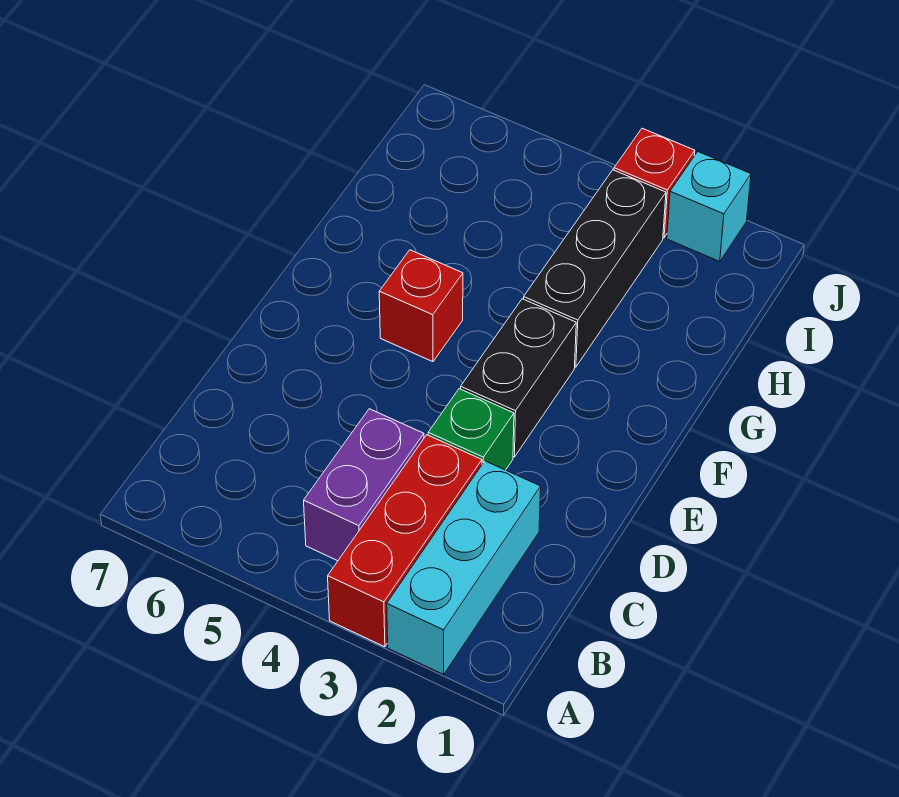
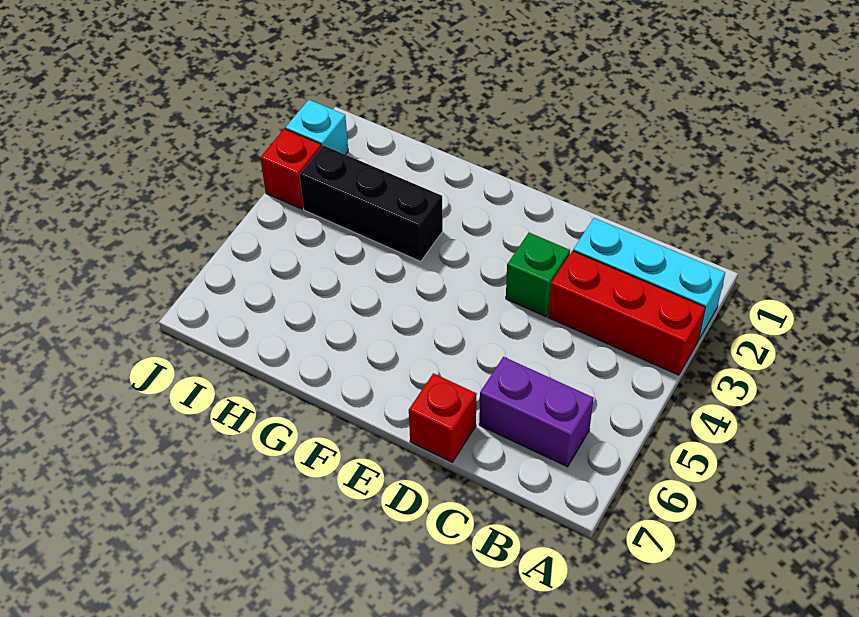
purple brick B4:C4 level 1 -> purple brick B6:C6 level 1
black brick E3:F3 level 1 -> none
red brick F5 level 1 -> red brick D7 level 1

